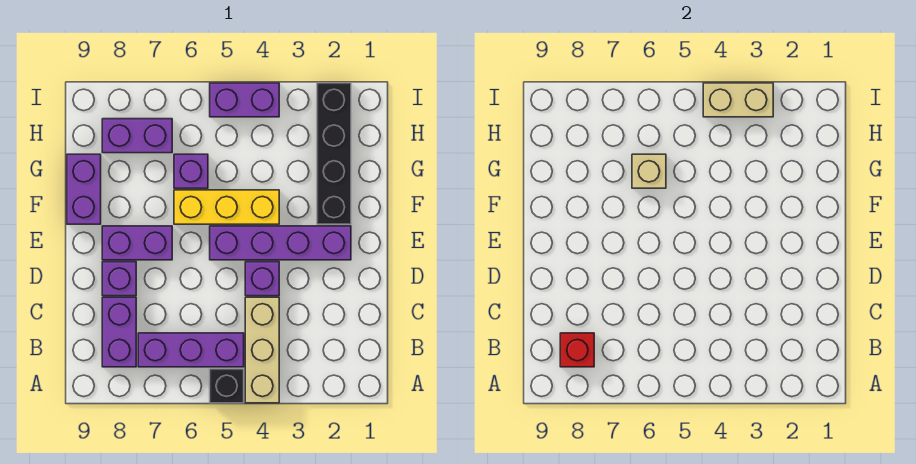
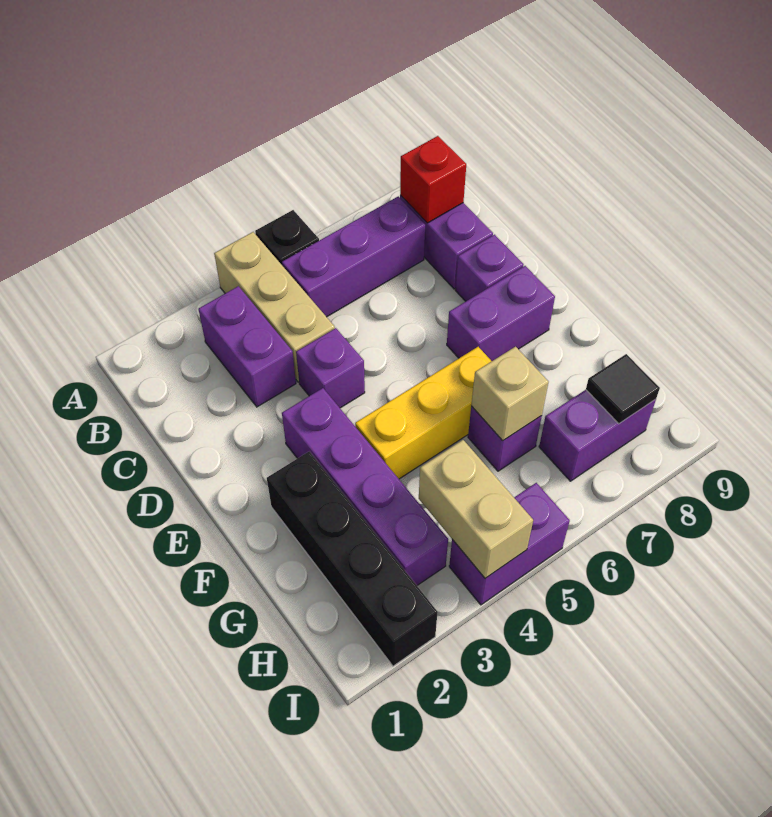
purple brick E2:E5 level 1 -> purple brick E3:H3 level 1
purple brick F9:G9 level 1 -> purple brick B3:C3 level 1
none -> black tile H8 level 2
tan brick I3:I4 level 2 -> tan brick H4:I4 level 2

